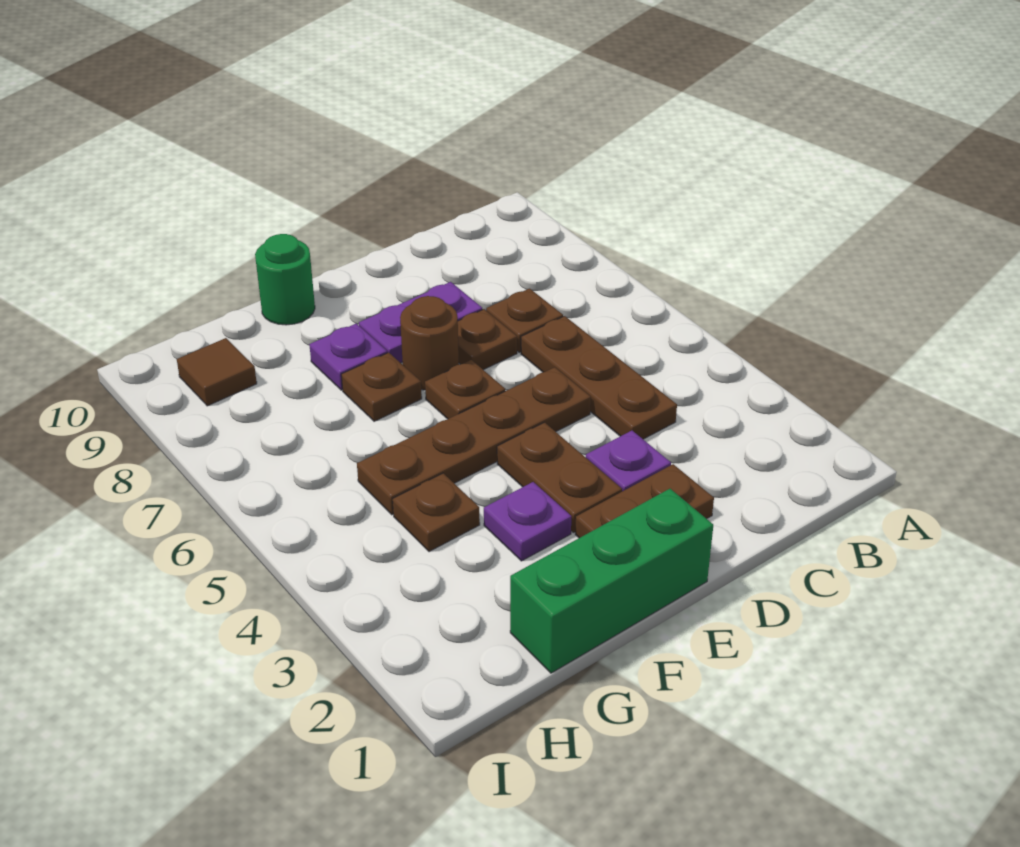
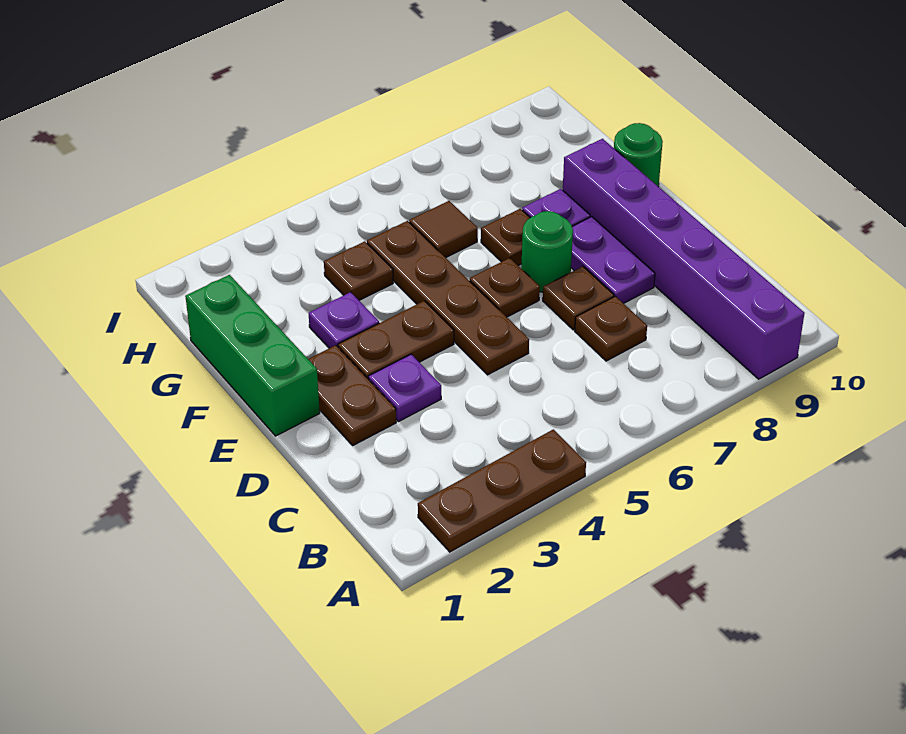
none -> purple brick A9:F9 level 1
brown plate C4:C6 level 1 -> brown plate A2:A4 level 1
brown round brick E7 level 1 -> green round brick E7 level 1
brown tile H9 level 1 -> brown tile G6 level 1

